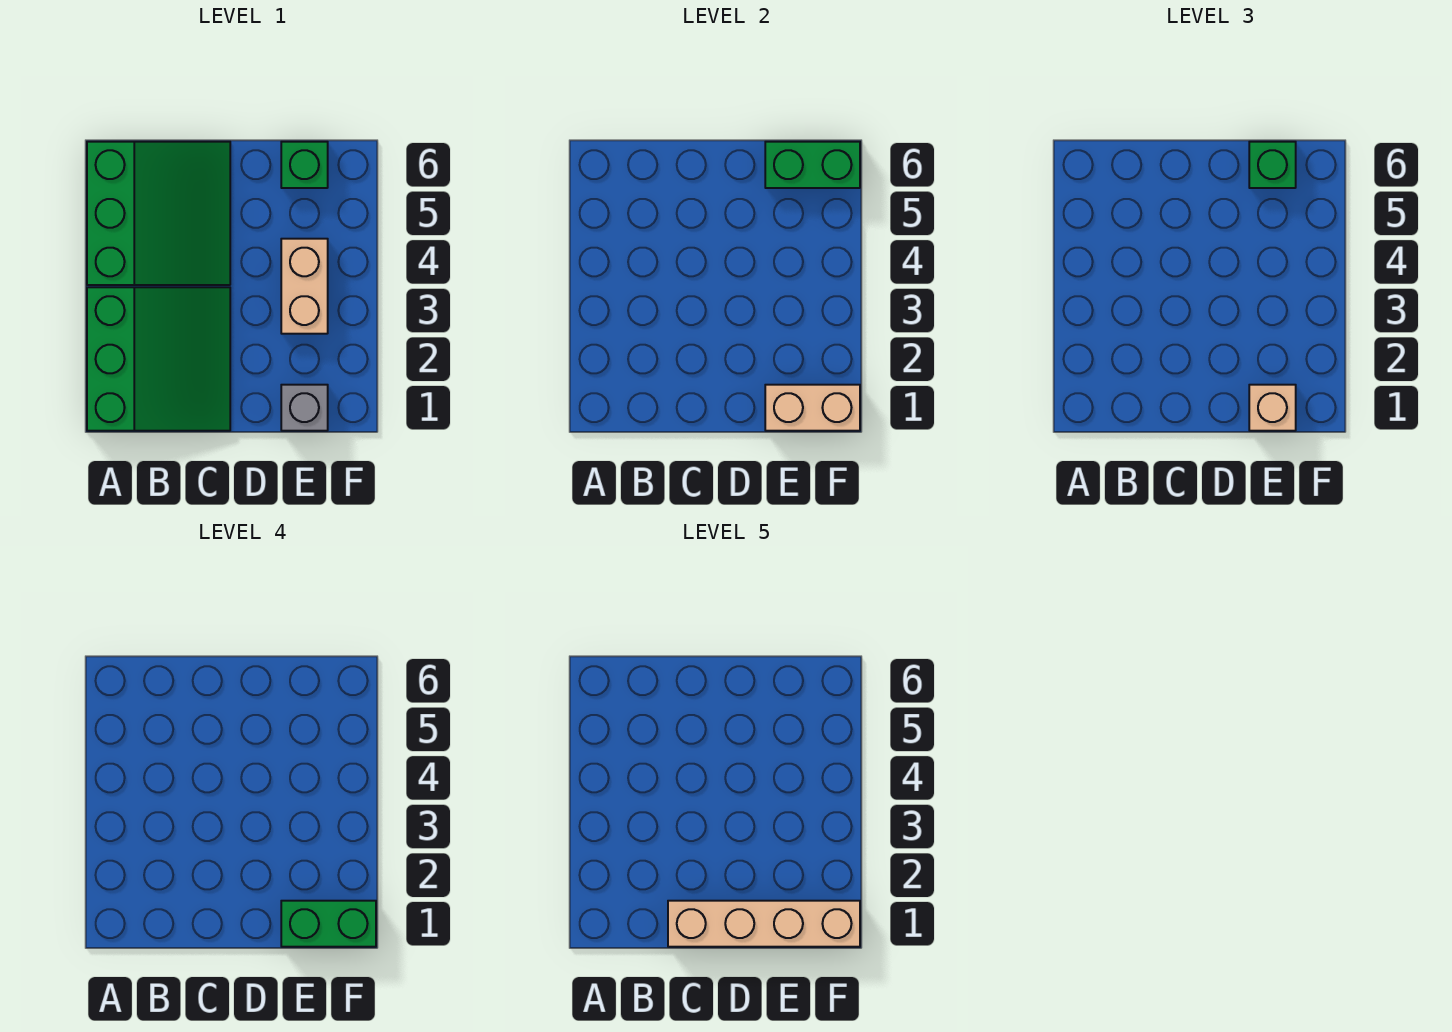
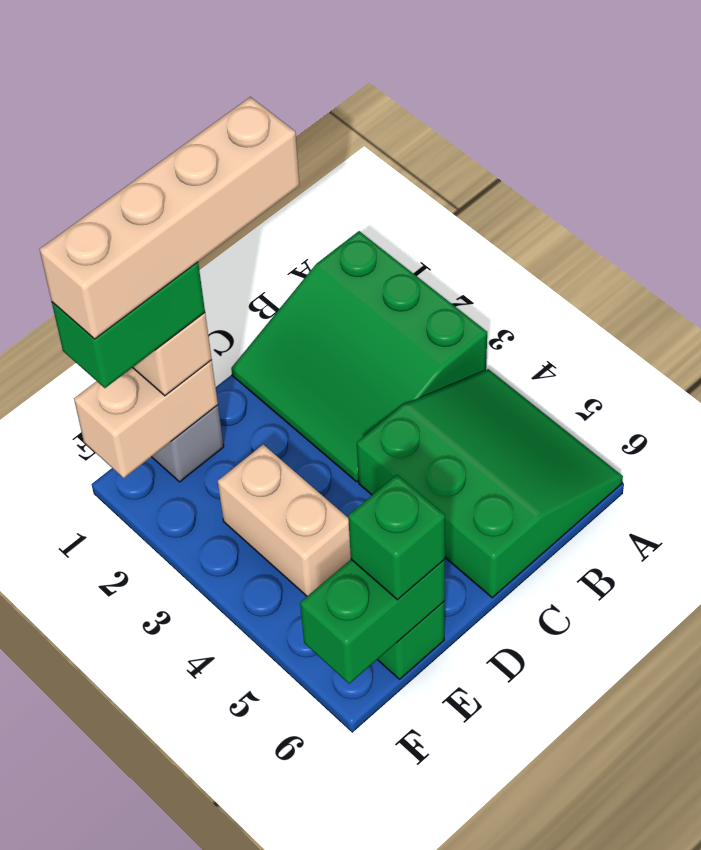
green slope A4:C6 level 1 top A -> green slope A4:C6 level 1 top C

